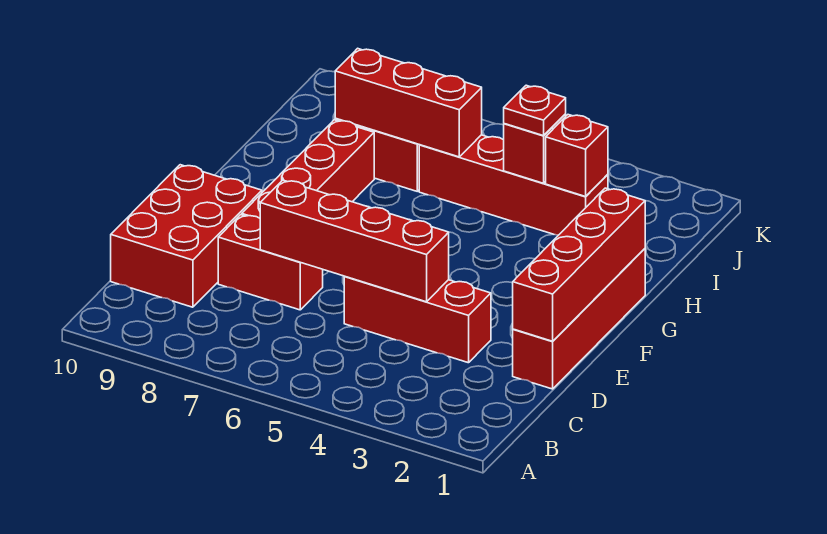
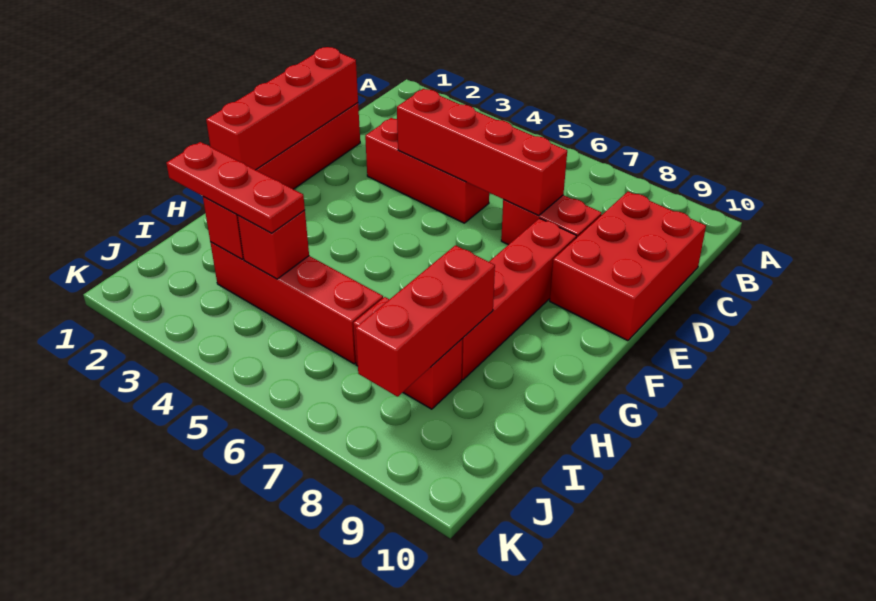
red plate I4 level 3 -> red plate I2:I4 level 3
red brick I6:I8 level 2 -> red brick H8:J8 level 2

